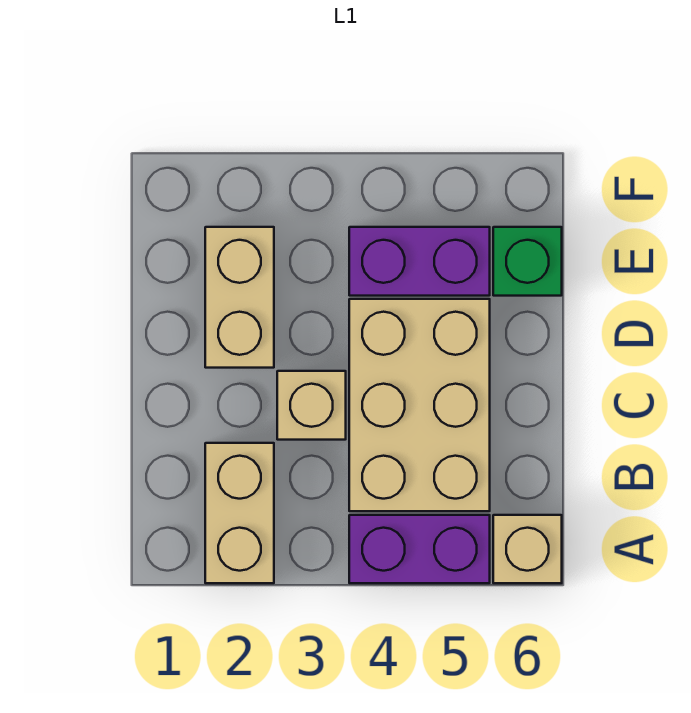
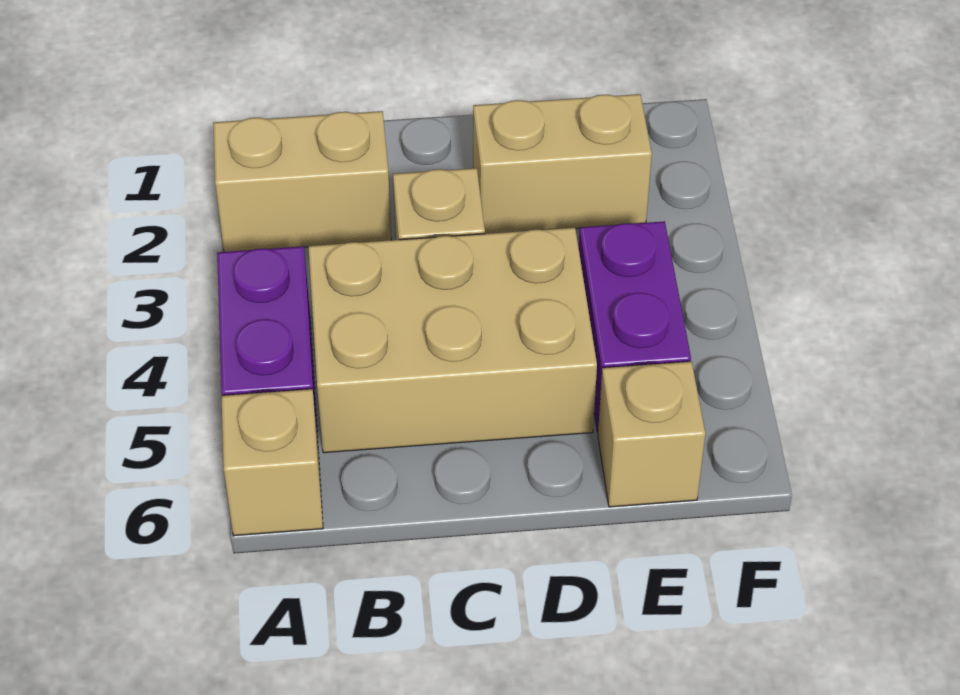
green brick E6 level 1 -> tan brick E6 level 1

